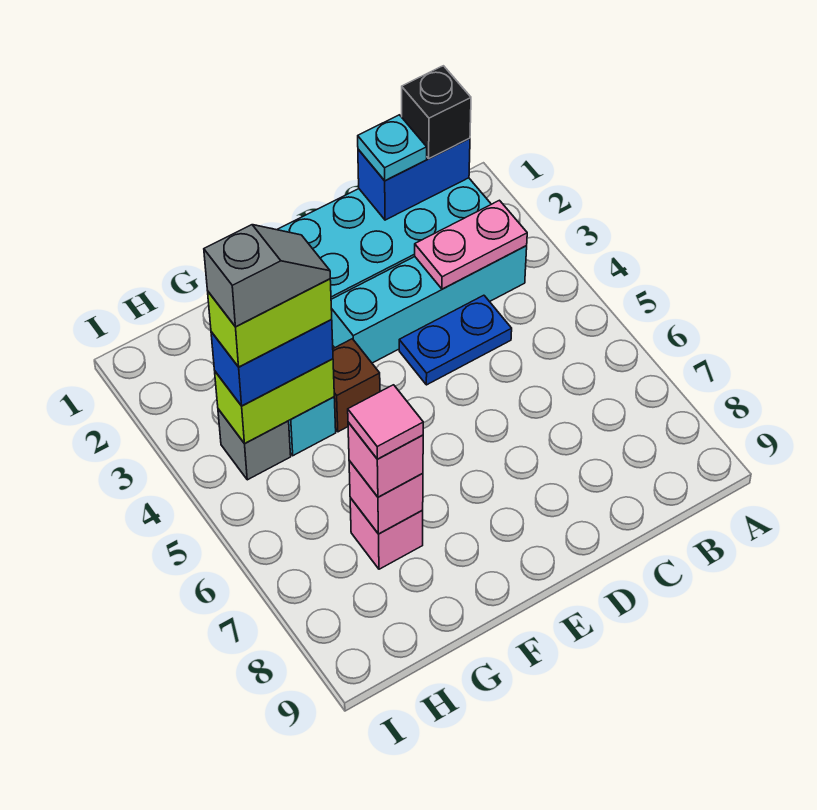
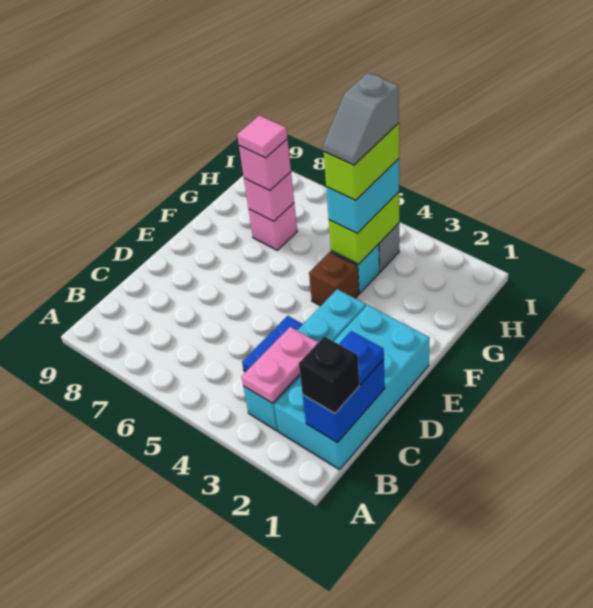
cyan plate C1 level 3 -> blue plate C1 level 3
blue brick G4:H4 level 3 -> cyan brick G4:H4 level 3

